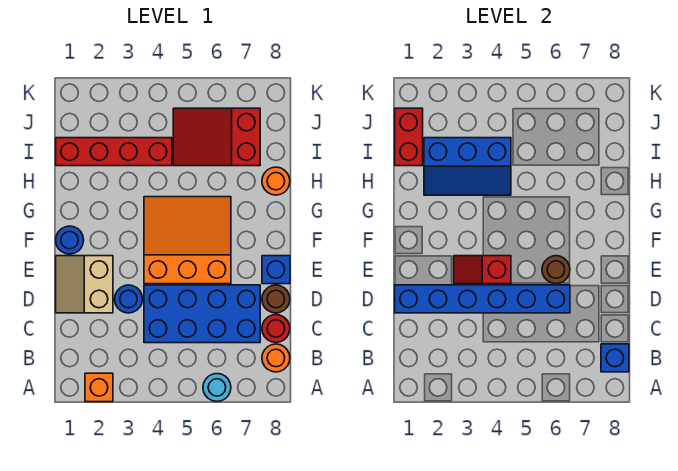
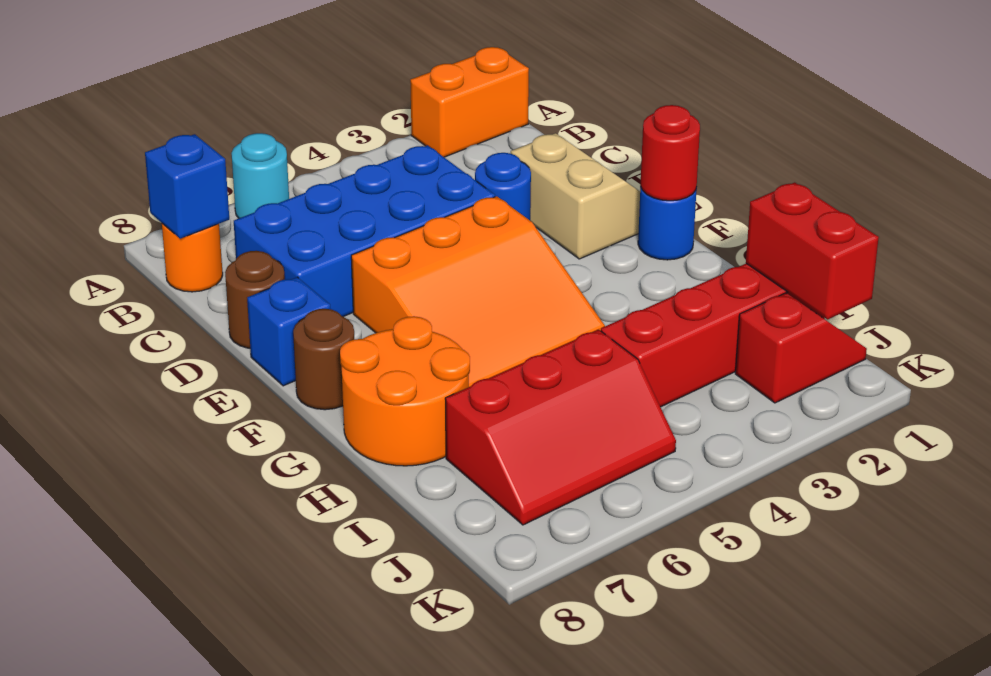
orange brick A2 level 1 -> orange brick A1:A2 level 1
red round brick C8 level 1 -> red round brick F1 level 2
blue brick D1:D6 level 2 -> none
red slope E3:E4 level 2 top 4 -> red slope J1:J2 level 1 top 2
brown round brick E6 level 2 -> brown round brick F8 level 1
blue slope H2:I4 level 2 top I -> none
orange round brick H8 level 1 -> orange round brick G7:H8 level 1
red slope I5:J7 level 1 top 7 -> red slope I5:J7 level 1 top I

